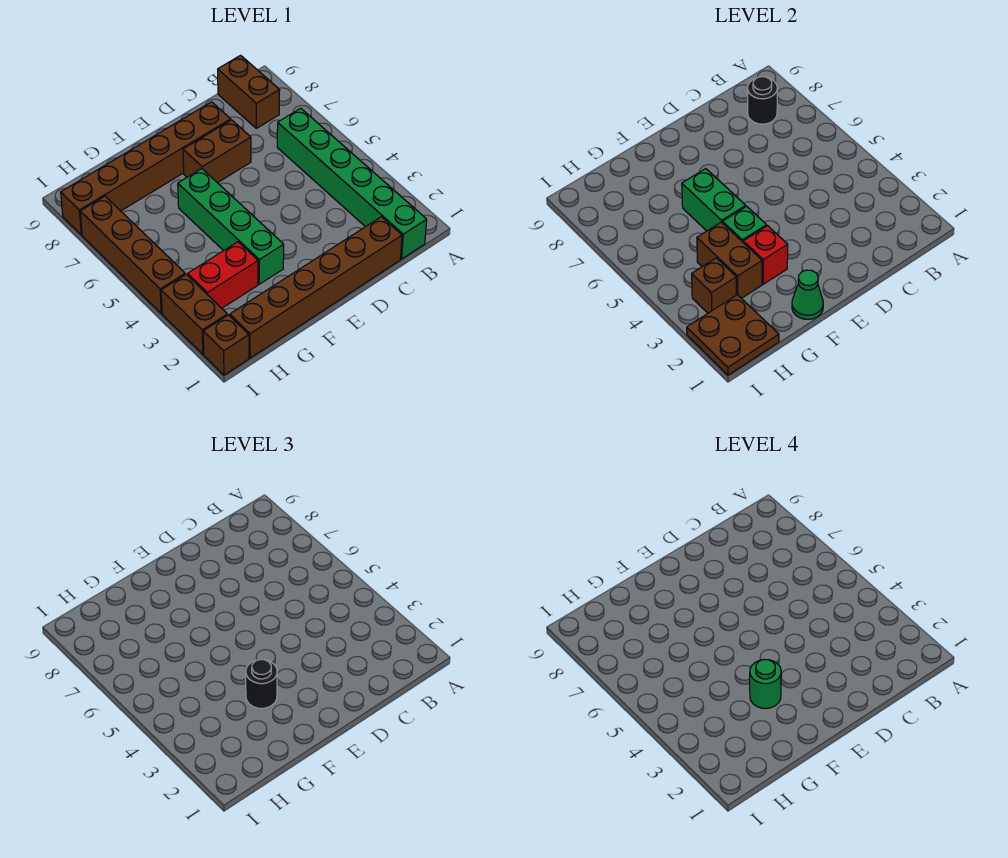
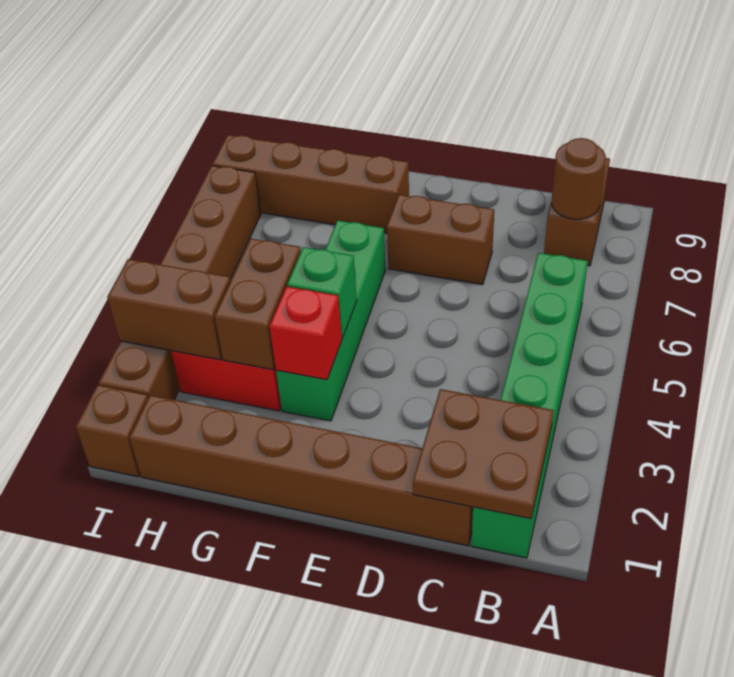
black round brick B8 level 2 -> brown round brick B8 level 2
brown brick D8:I8 level 1 -> brown brick F8:I8 level 1
green cone F1 level 2 -> none
black round brick F3 level 3 -> none
green round brick F3 level 4 -> none
green brick F5:F6 level 2 -> none
brown plate H1:I2 level 2 -> brown plate B1:C2 level 2
brown brick H3 level 2 -> brown brick H3:I3 level 2

